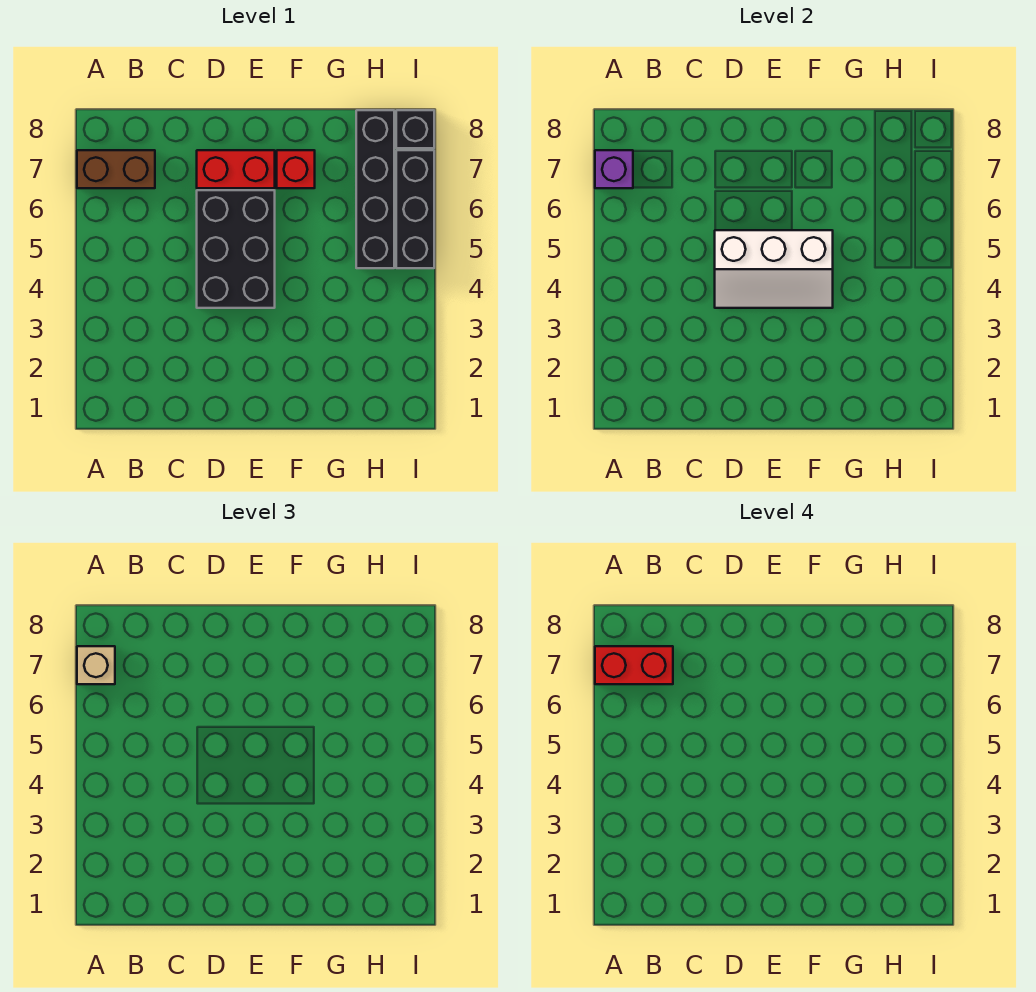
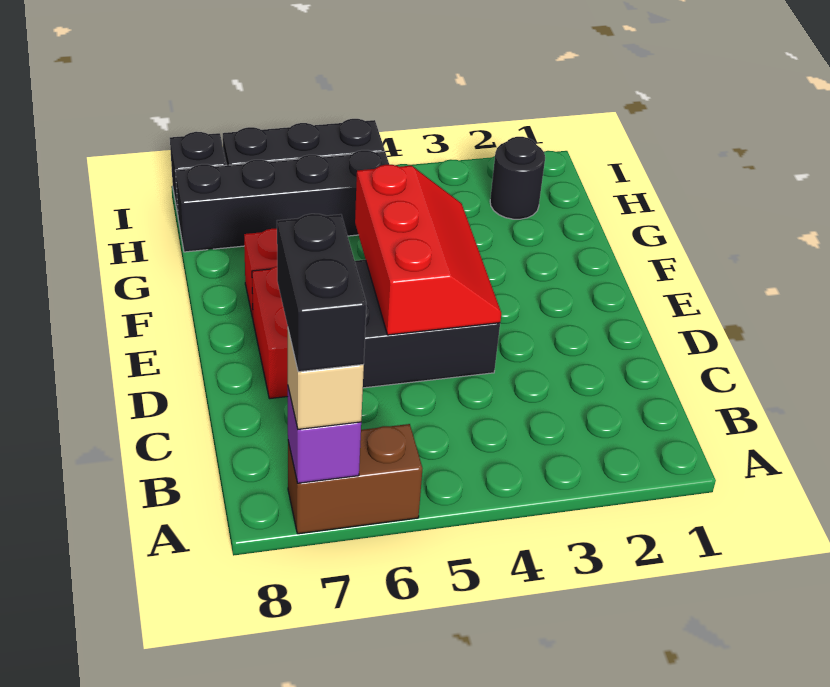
brown brick A7:B7 level 1 -> brown brick A6:A7 level 1
red brick A7:B7 level 4 -> black brick A7:B7 level 4
white slope D4:F5 level 2 top 5 -> red slope D4:F5 level 2 top 5
none -> black round brick H2 level 1

